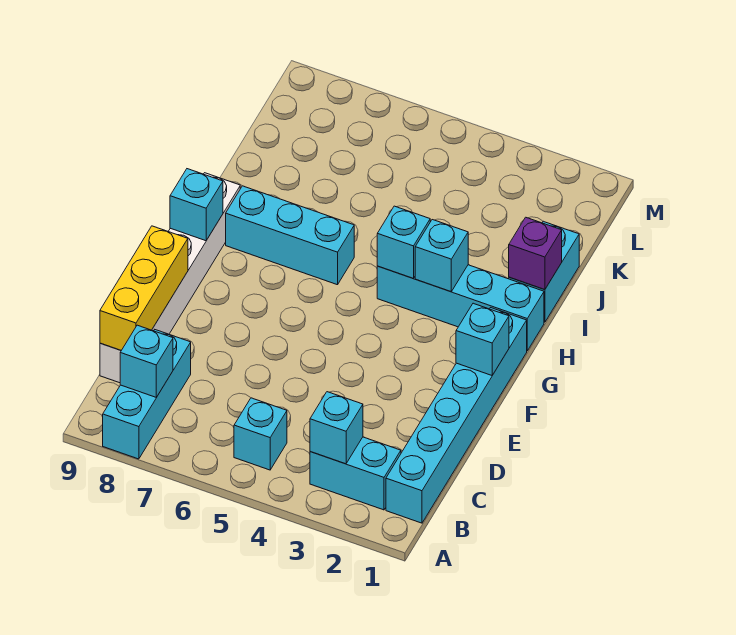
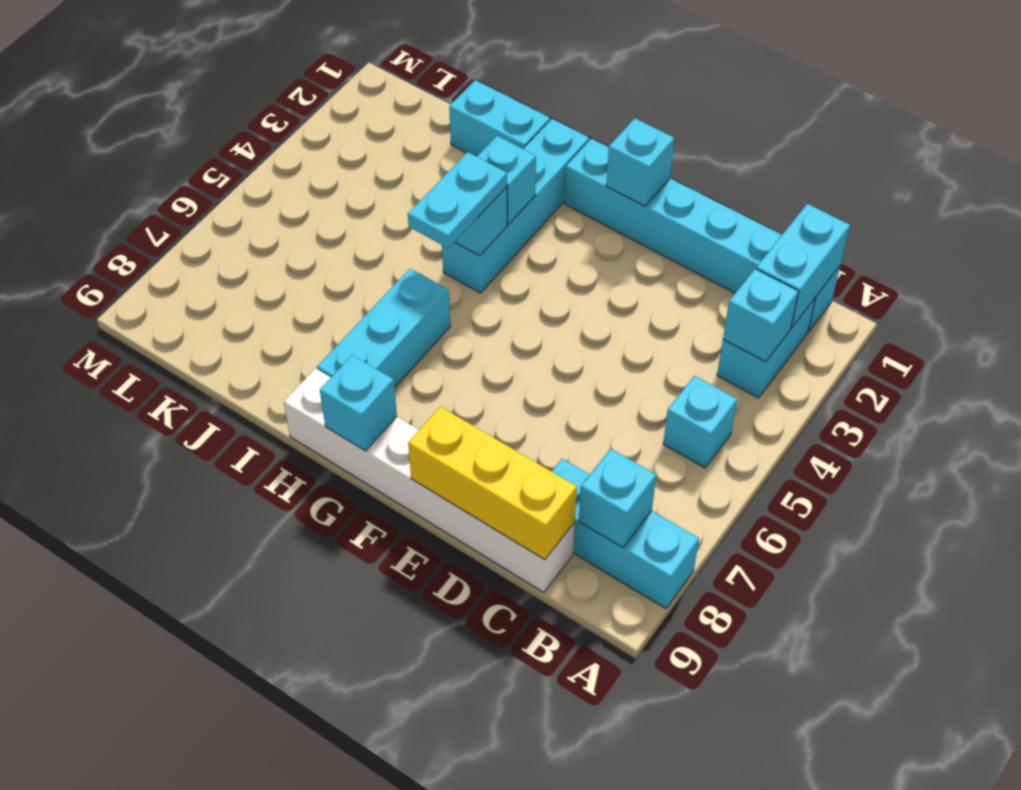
none -> cyan brick B1:B2 level 2
none -> cyan plate H4:H5 level 3
purple brick I1 level 2 -> none

